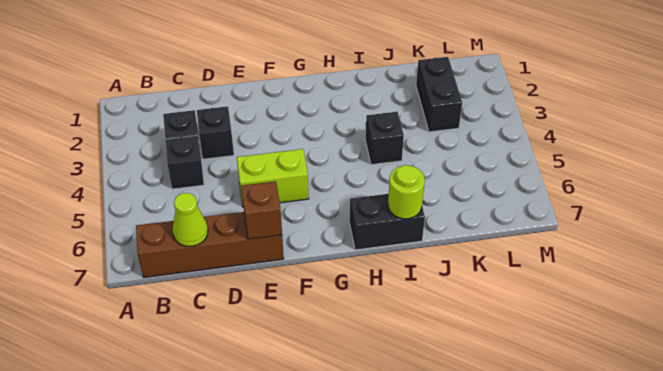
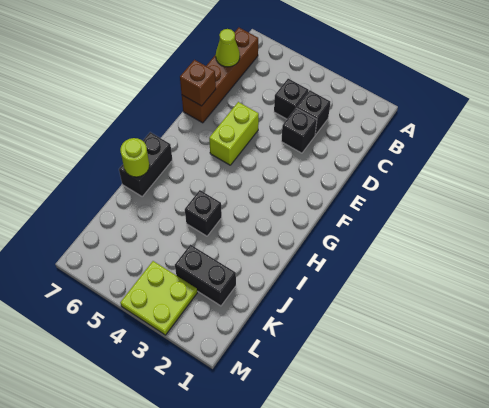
none -> lime plate L3:M4 level 1

